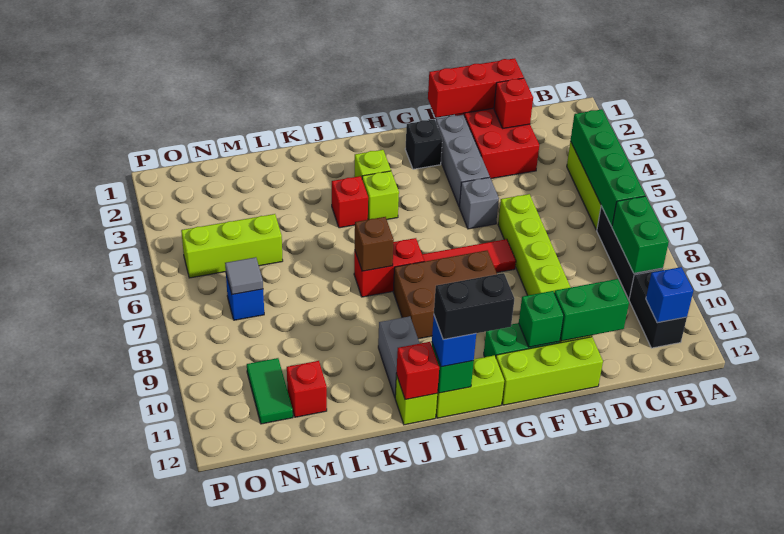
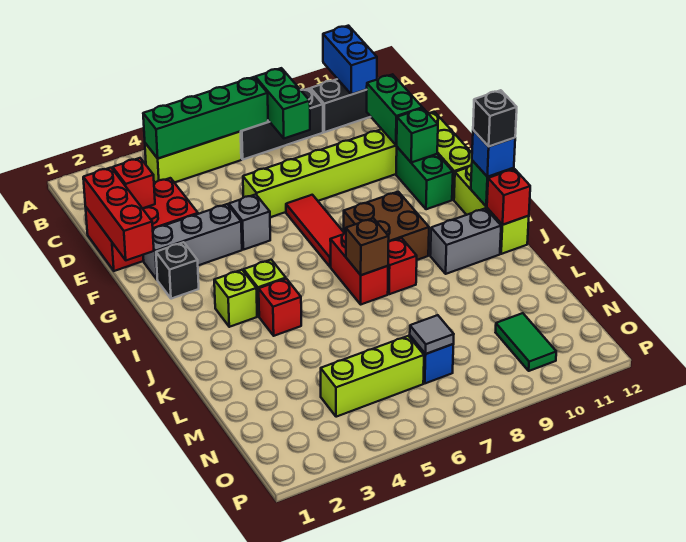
green brick B8:B9 level 2 -> green brick B8:C8 level 2
blue brick B11 level 2 -> blue brick A11:B11 level 2
brown brick G8:I9 level 1 -> brown brick H8:I9 level 1
black brick H12:I12 level 4 -> black brick I12 level 4
lime brick M5:O5 level 1 -> lime brick N4:N6 level 1
red brick M11 level 1 -> red brick J8 level 1
green tile N10:N11 level 1 -> green tile N10:O10 level 1

